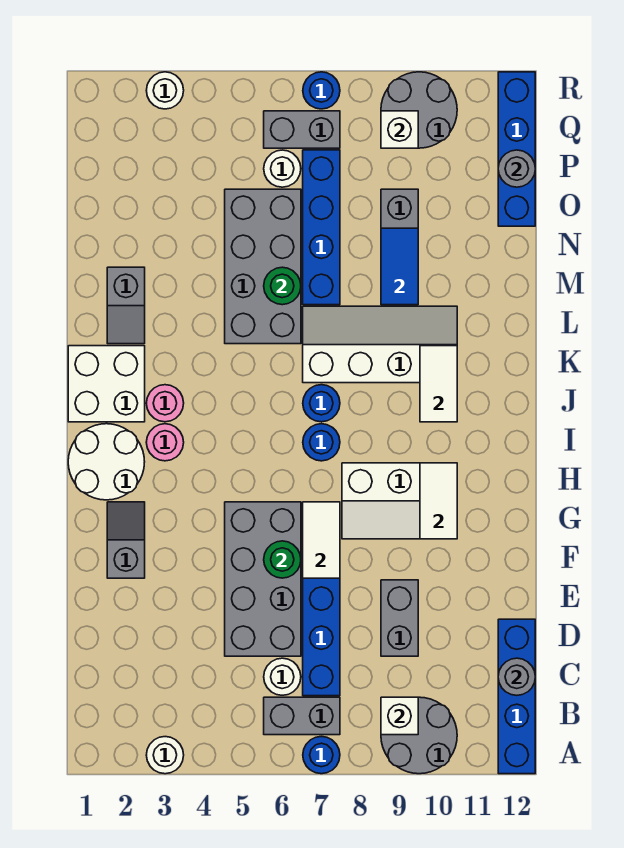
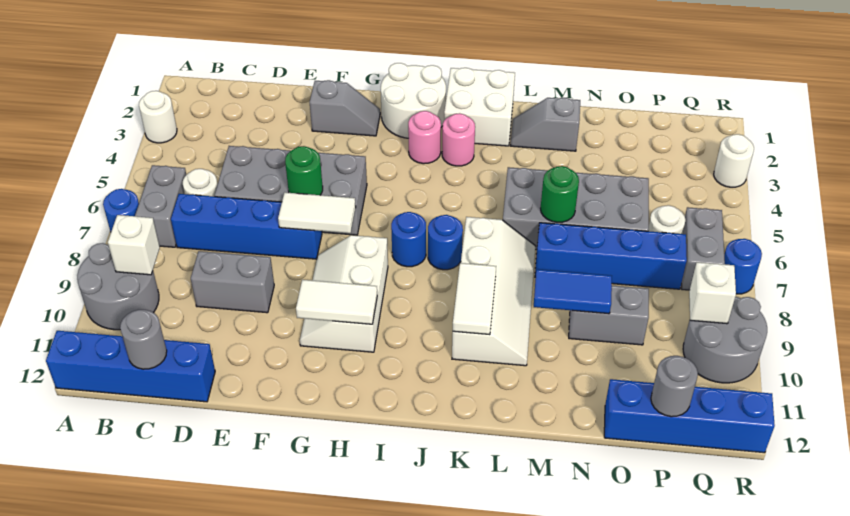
white tile J10:K10 level 2 -> white tile K9:K10 level 2

